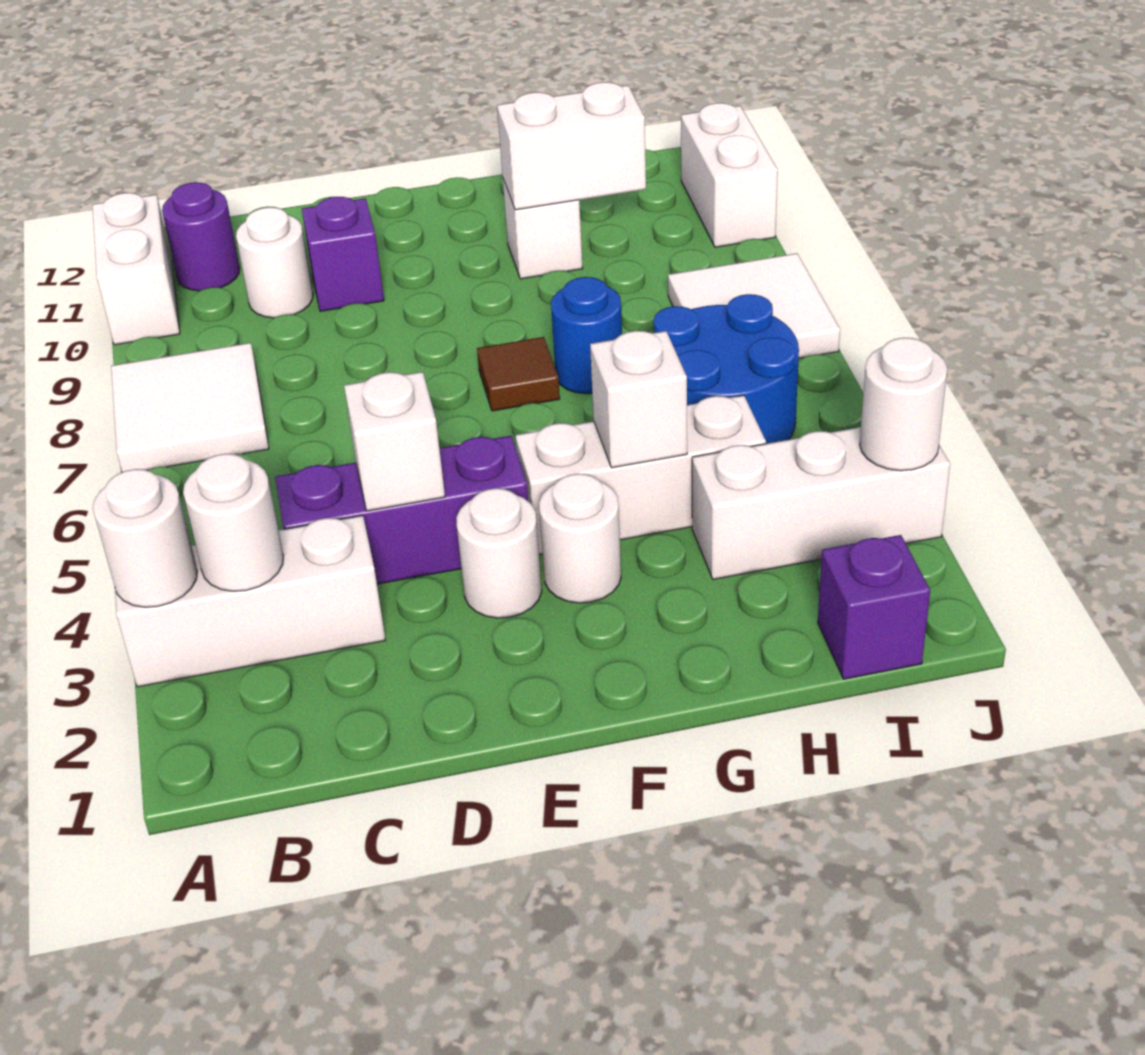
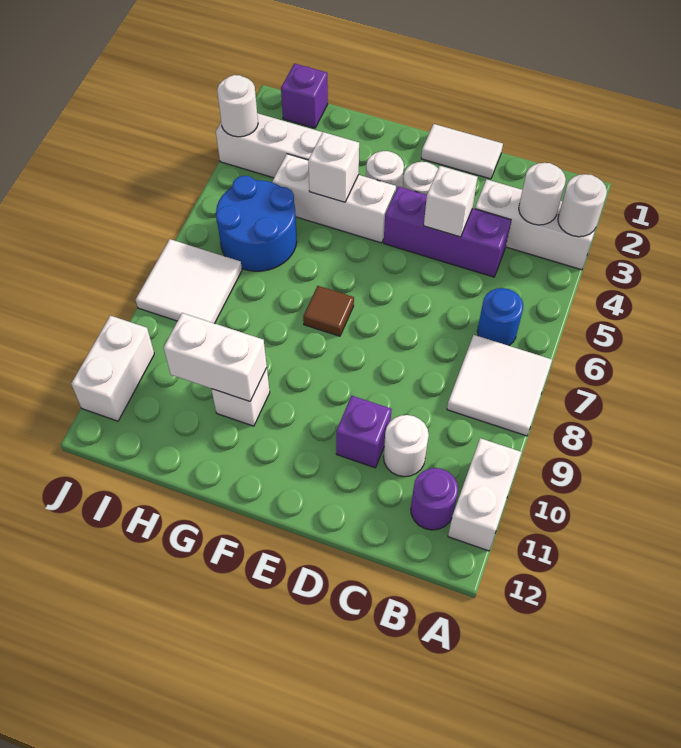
none -> white tile D1:E1 level 1
blue round brick G7 level 1 -> blue round brick B6 level 1

